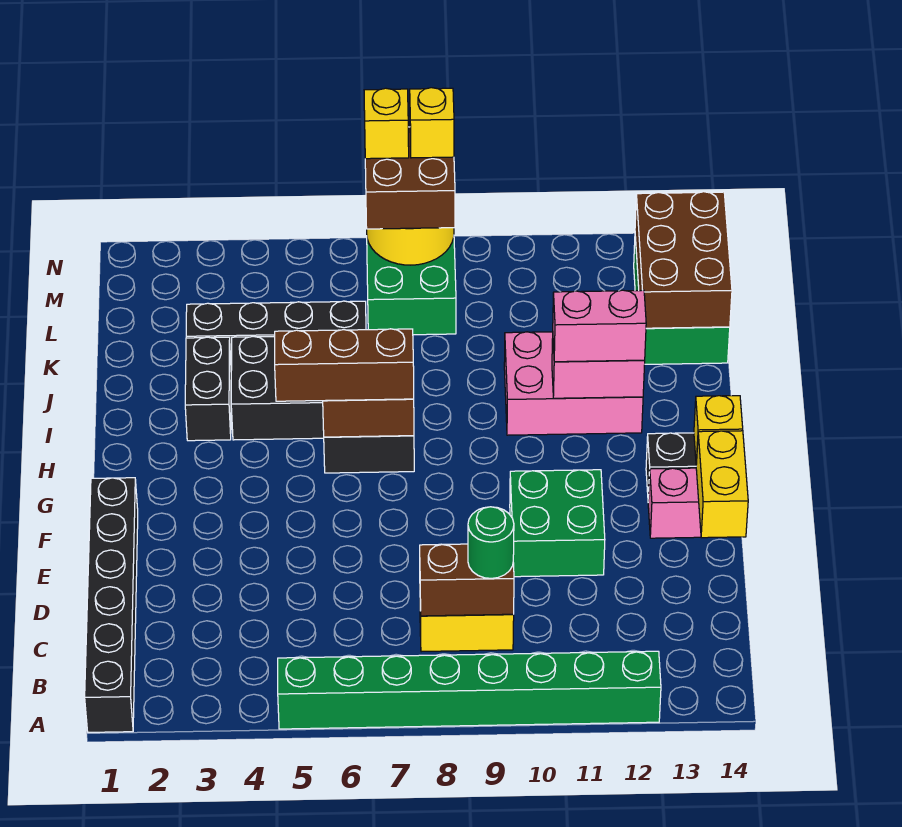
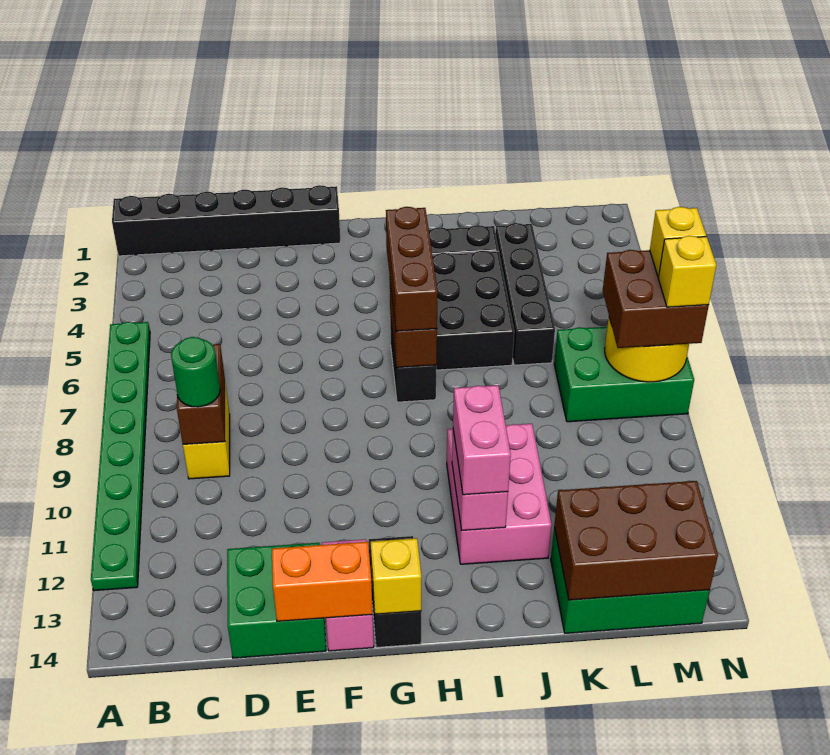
green brick A5:A12 level 1 -> green plate A5:A12 level 1
green brick E10:F11 level 1 -> green brick D13:E14 level 1
yellow brick E14:F14 level 2 -> orange brick E14:F14 level 2

